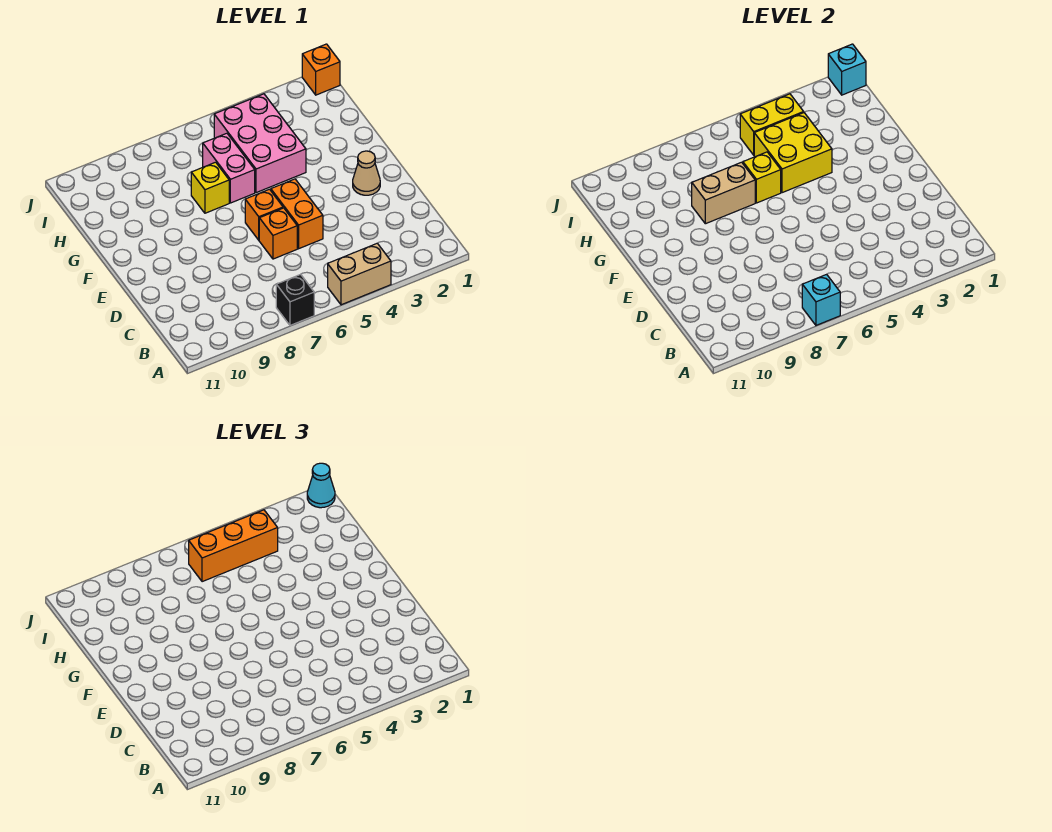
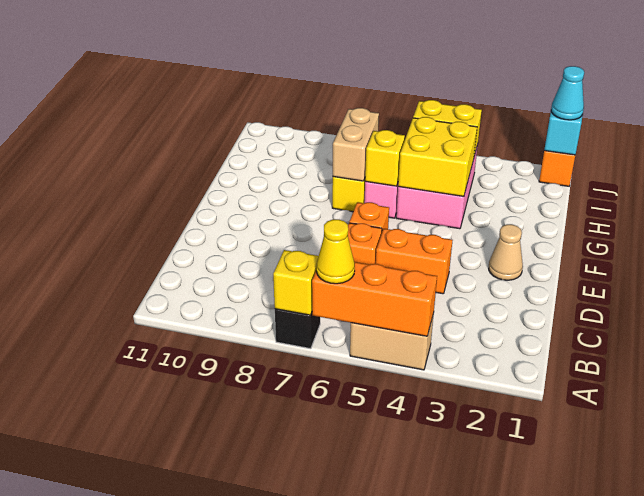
none -> yellow cone A6 level 3
cyan brick A7 level 2 -> yellow brick A7 level 2
orange brick D5:E5 level 1 -> orange brick D4:D5 level 1
tan brick G7:G8 level 2 -> tan brick G7:H7 level 2
orange brick I4:I6 level 3 -> orange brick A4:A6 level 2

